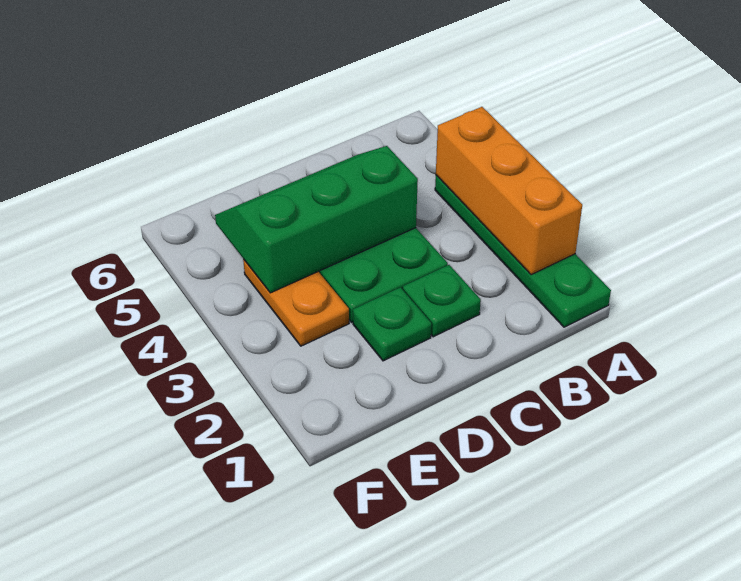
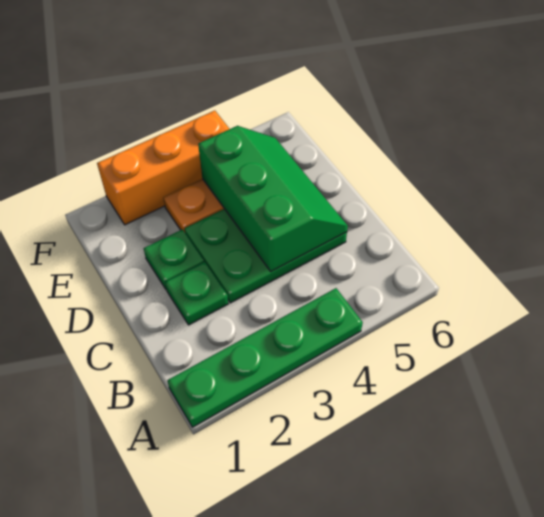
orange brick A2:A4 level 2 -> orange brick F2:F4 level 1

